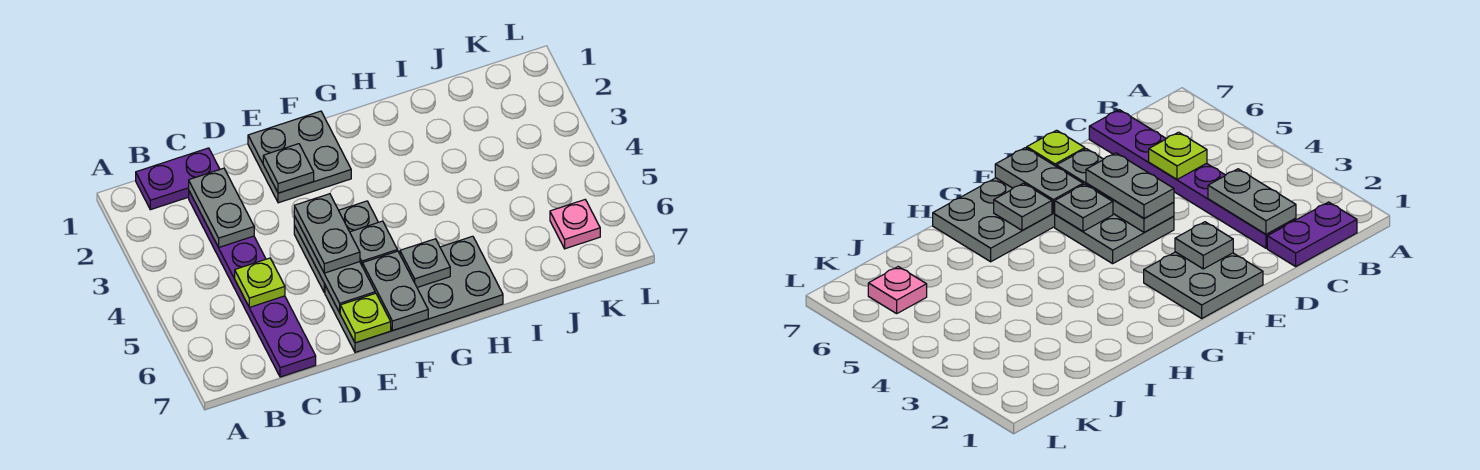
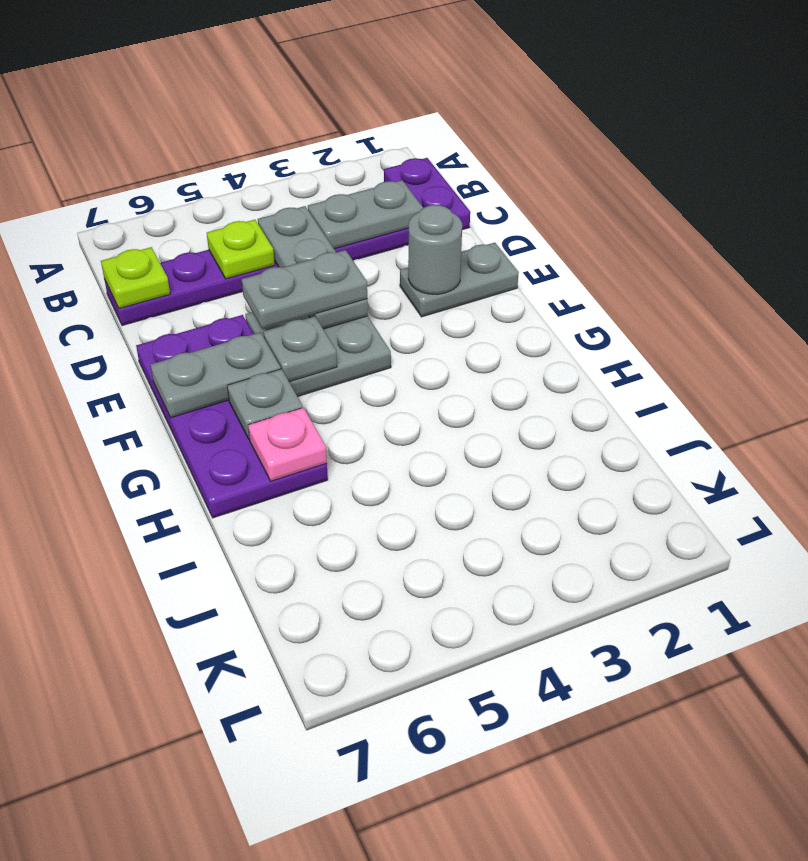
grey plate E1:F2 level 1 -> grey plate E1:E2 level 1
grey plate E2 level 2 -> grey round brick E2 level 2
grey plate E4:E6 level 2 -> grey plate C4:E4 level 2
grey plate E6:H7 level 1 -> purple plate E6:H7 level 1
lime plate E7 level 2 -> lime plate C7 level 2
pink plate K6 level 1 -> pink plate H6 level 2

